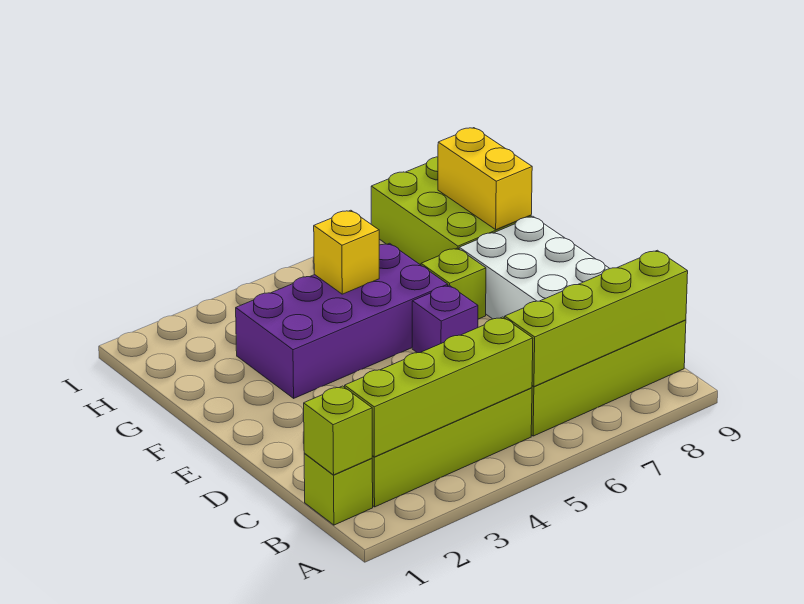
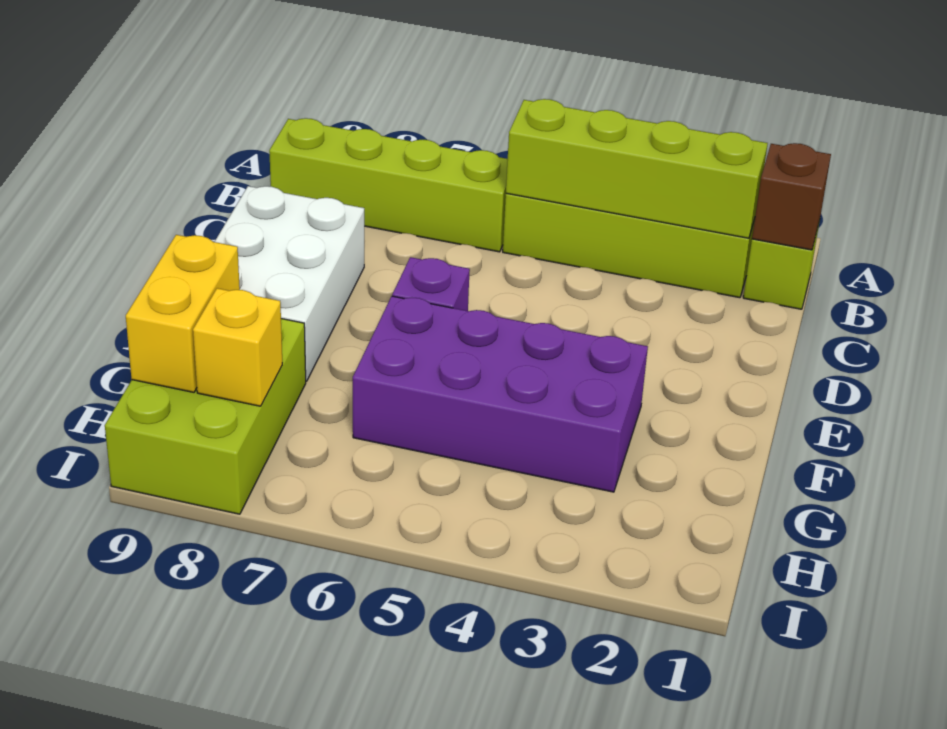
lime brick B1 level 2 -> brown brick B1 level 2
lime brick B6:B9 level 2 -> none
lime brick F7 level 1 -> none
yellow brick G5 level 2 -> yellow brick H8 level 2

